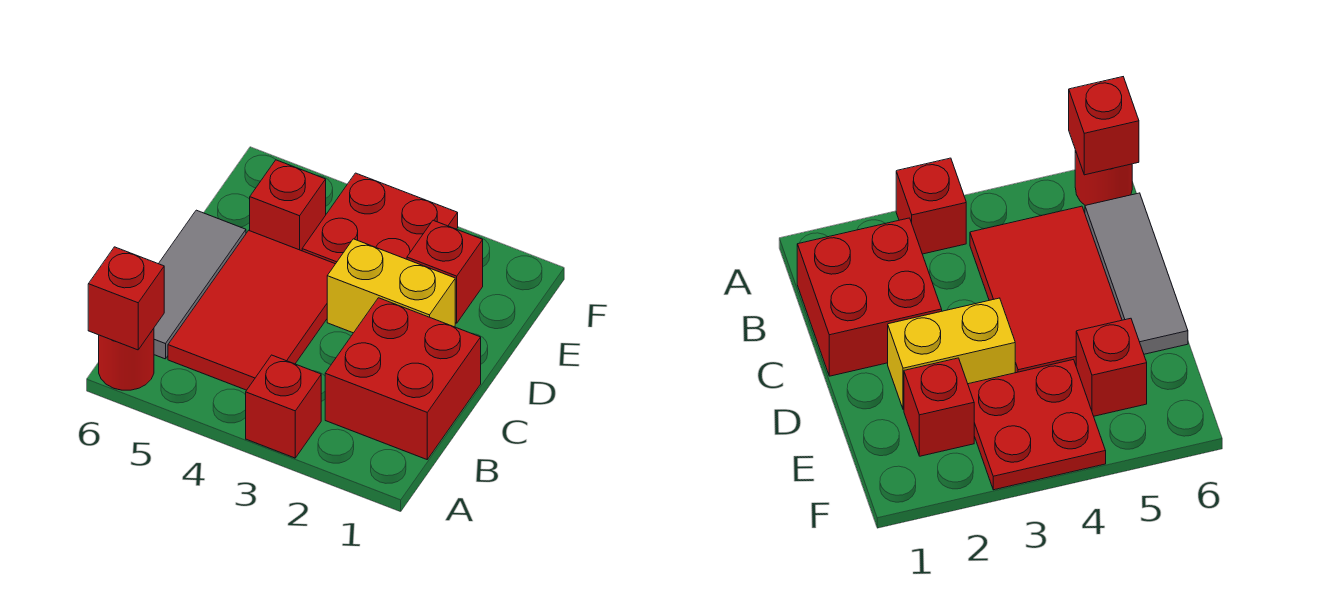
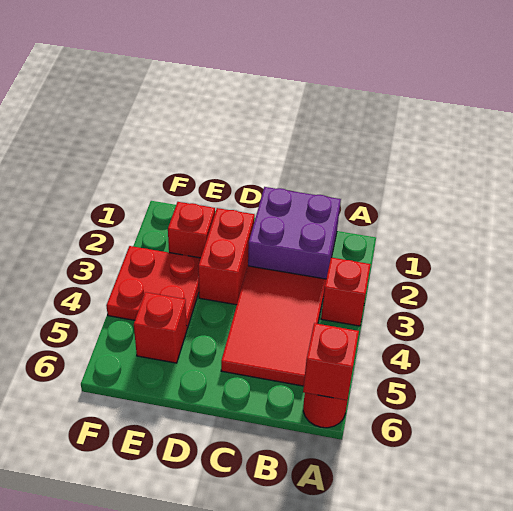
red brick B1:C2 level 1 -> purple brick B1:C2 level 1
red tile B4:D5 level 1 -> red tile B3:C5 level 1
grey tile B6:D6 level 1 -> none
yellow brick D2:D3 level 1 -> red brick D2:D3 level 1

